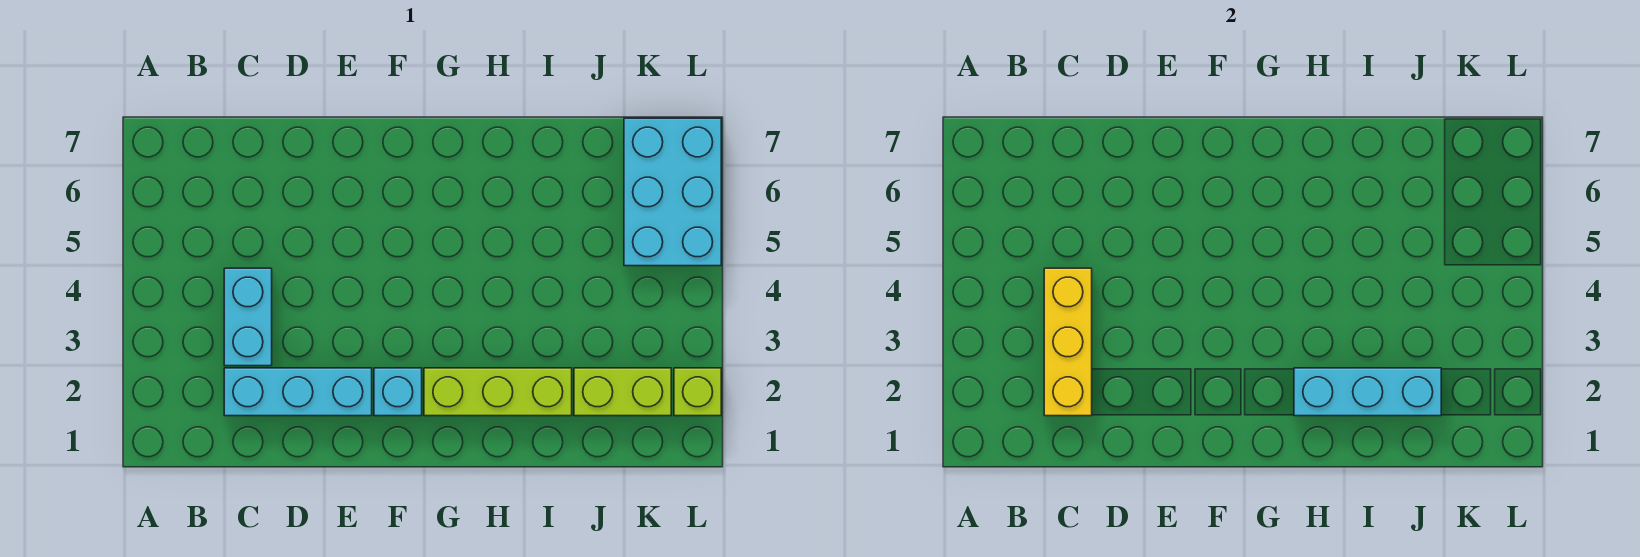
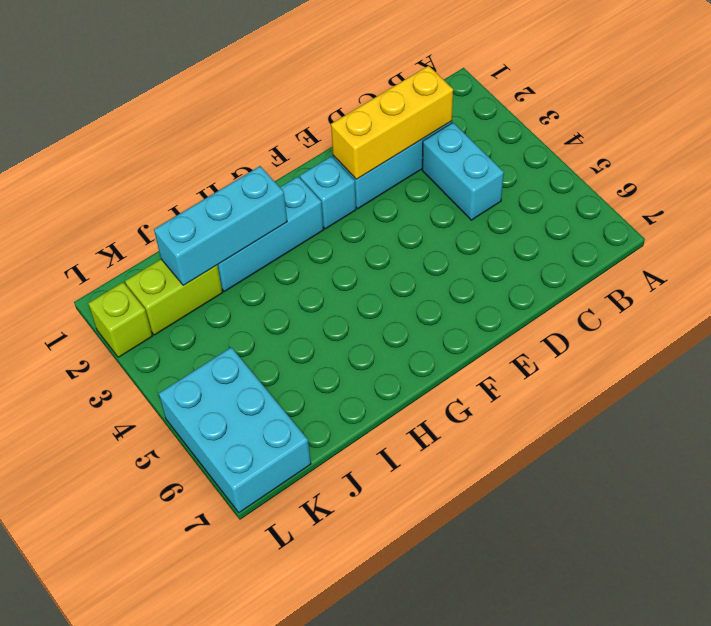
yellow brick C2:C4 level 2 -> yellow brick C2:E2 level 2
lime brick G2:I2 level 1 -> cyan brick G2:I2 level 1

